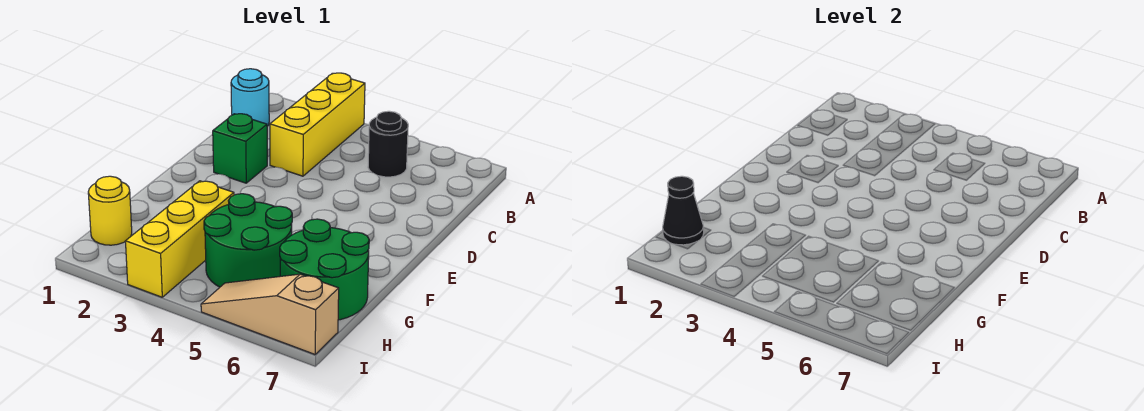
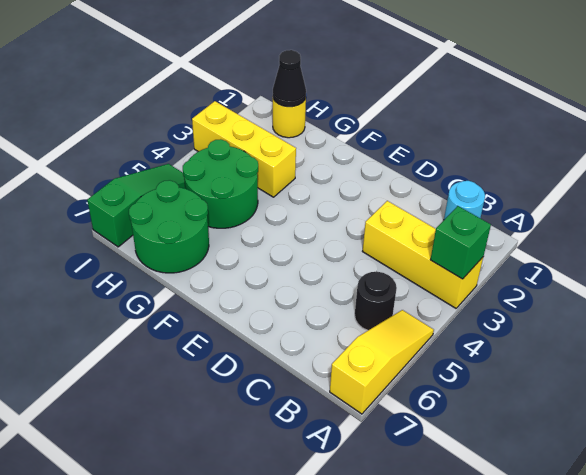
none -> yellow slope A5:A7 level 1 top 7
green brick D2 level 1 -> green brick A3 level 2
tan slope I5:I7 level 1 top 7 -> green slope I5:I7 level 1 top 7

